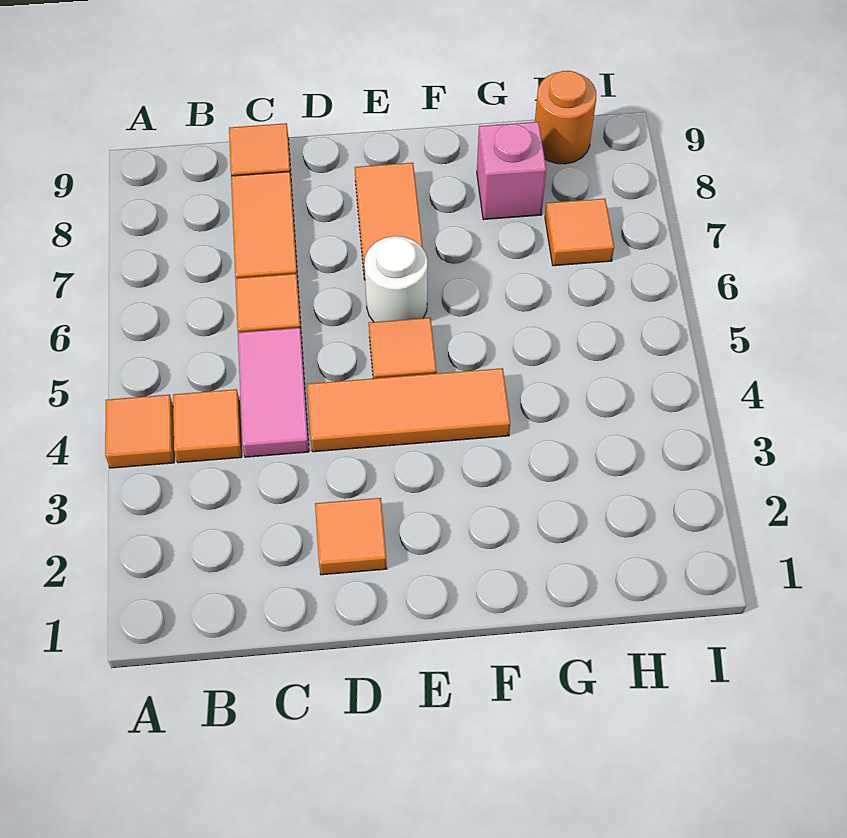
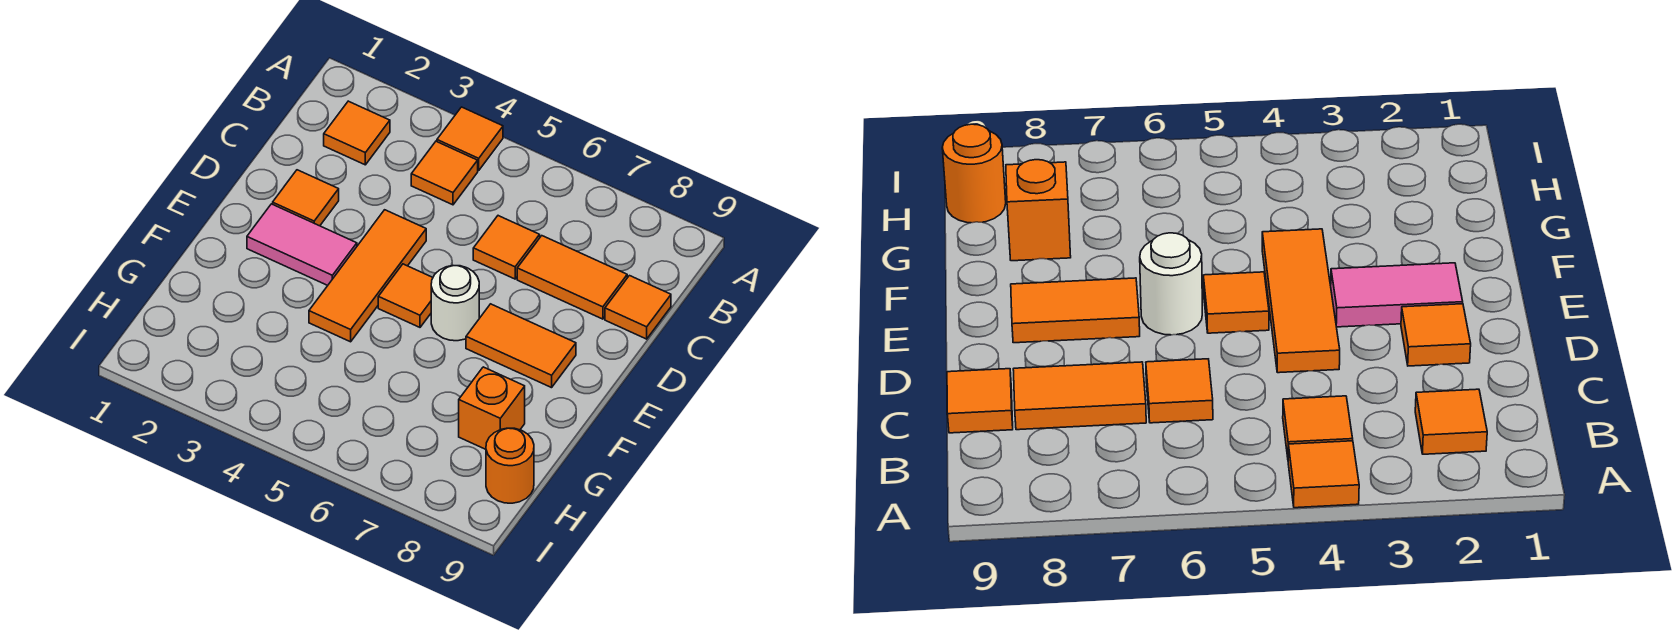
pink tile C4:C5 level 1 -> pink tile E2:E3 level 1
pink brick G8 level 1 -> orange brick G8 level 1
orange tile H7 level 1 -> orange tile B2 level 1

